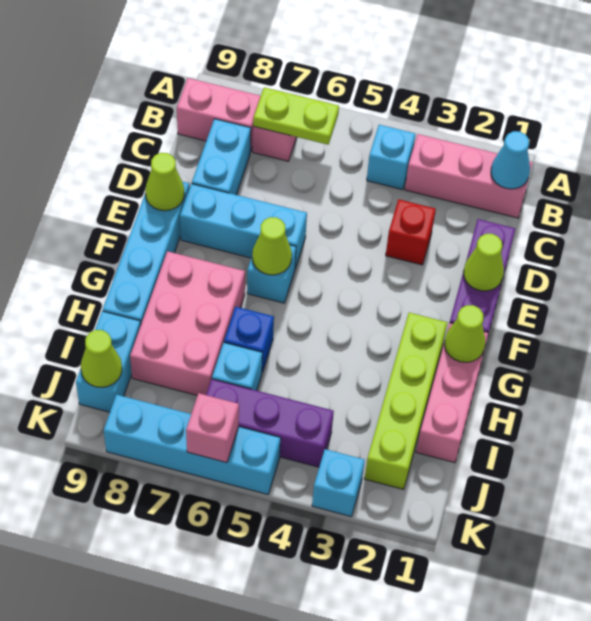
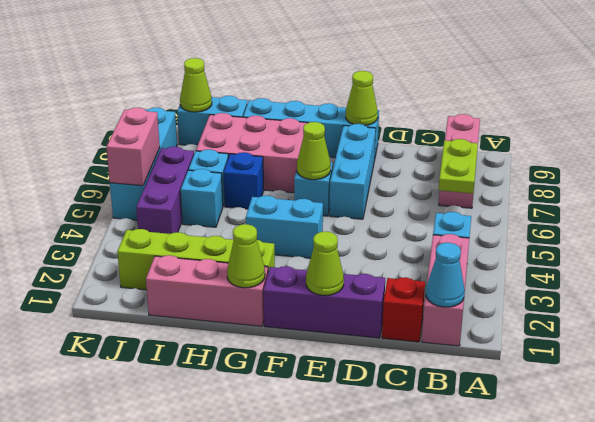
cyan brick C8:D8 level 1 -> cyan brick F4:G4 level 1
red brick D3 level 1 -> red brick C1 level 1
cyan brick K3 level 1 -> cyan brick I5 level 1
pink brick K6 level 2 -> pink brick K5:K6 level 2

